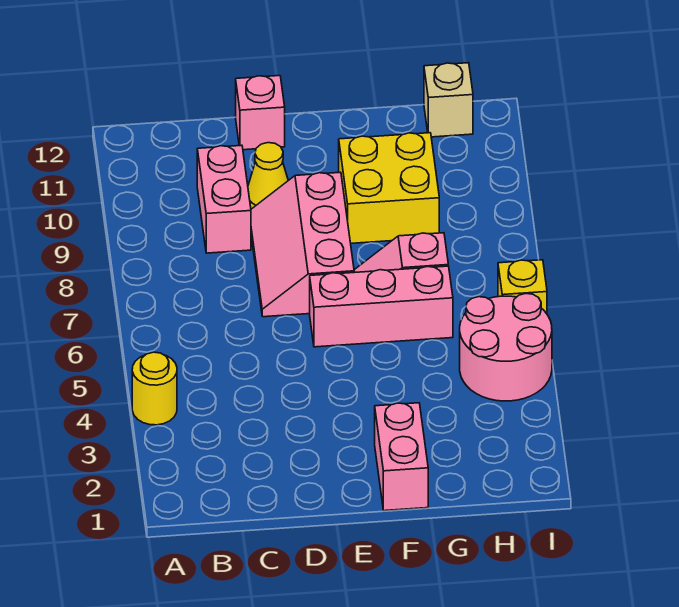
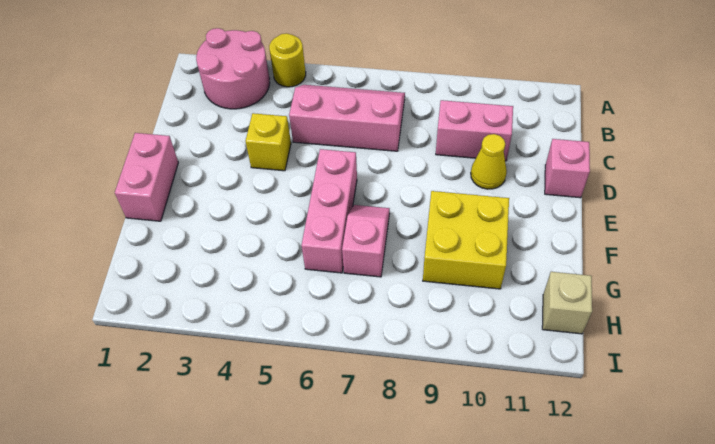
pink slope D7:E9 level 1 top E -> pink slope B5:C7 level 1 top C
pink brick F1:F2 level 1 -> pink brick E1:F1 level 1
pink round brick H4:I5 level 1 -> pink round brick A2:B3 level 1
yellow brick I6 level 1 -> yellow brick D4 level 1

